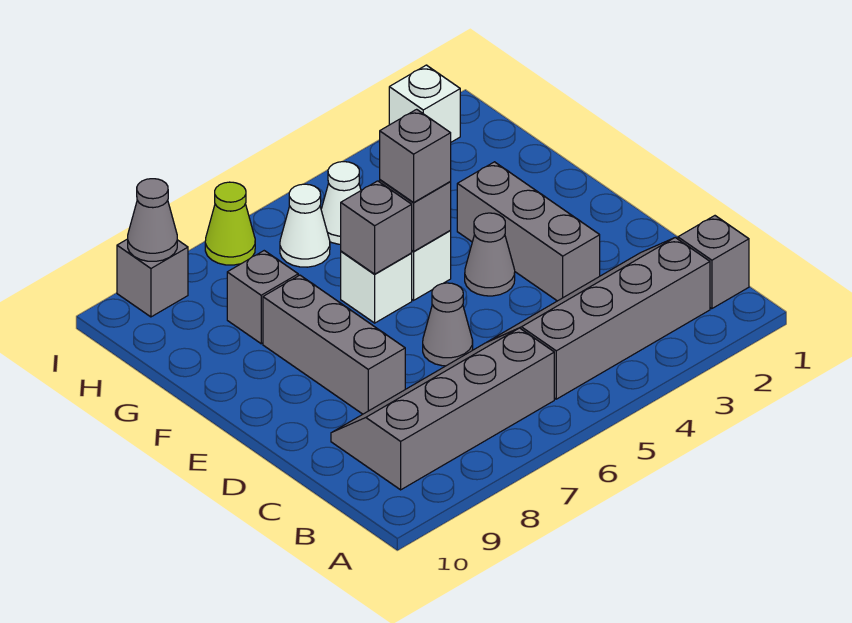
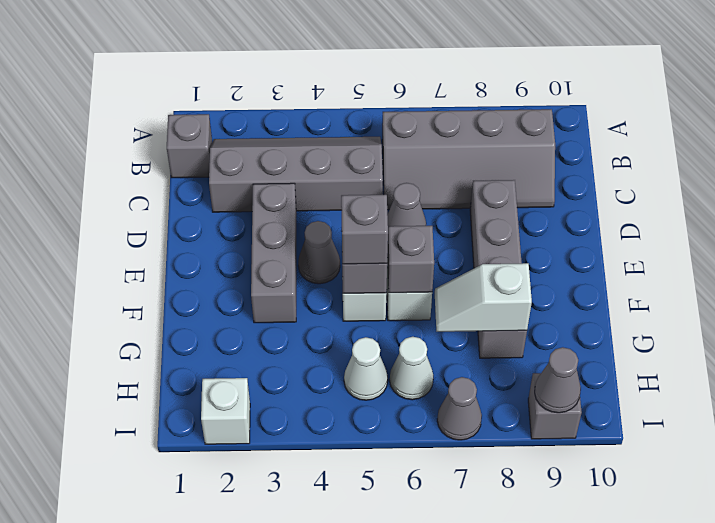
grey slope B2:C5 level 1 top B -> grey slope B2:C5 level 1 top C
none -> white slope G7:G8 level 2 top 8
lime cone I7 level 1 -> grey cone I7 level 1

